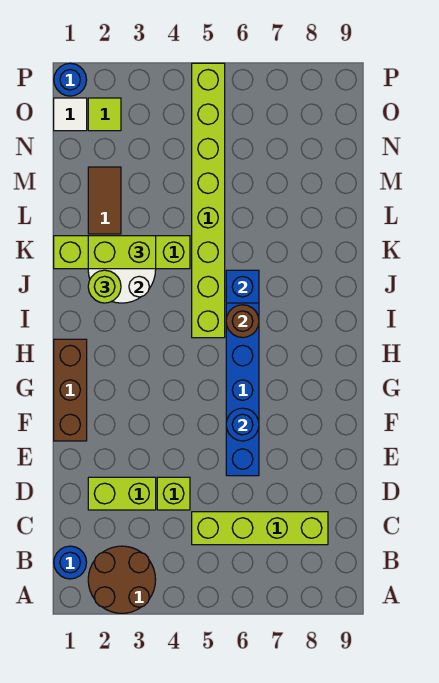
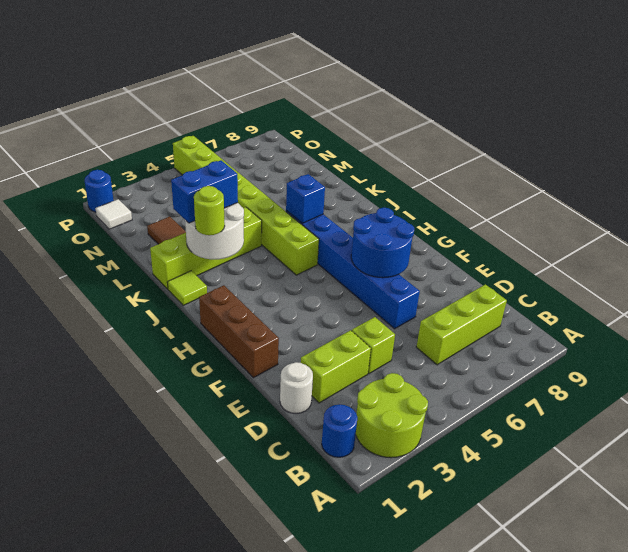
brown round brick A2:B3 level 1 -> lime round brick A2:B3 level 1
lime brick C5:C8 level 1 -> lime brick C6:C8 level 1
none -> white round brick D1 level 1
blue round brick F6 level 2 -> blue round brick F6:G7 level 2
brown round brick I6 level 2 -> none
lime brick K2:K3 level 3 -> blue brick K2:K3 level 3
lime tile O2 level 1 -> lime tile J1 level 1

